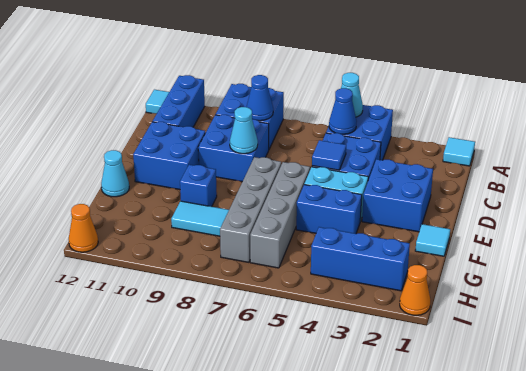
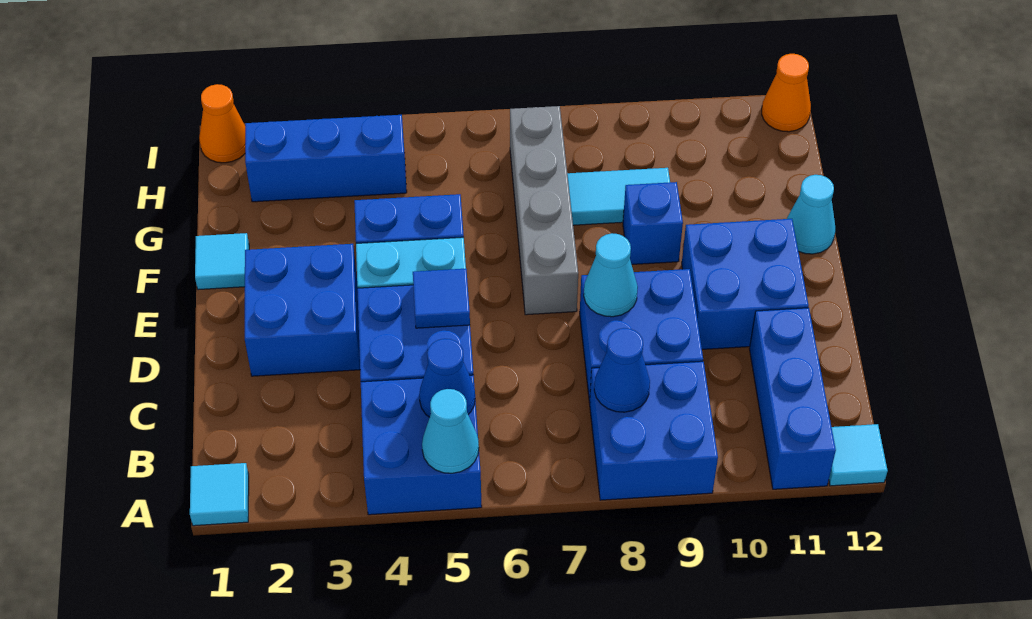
grey brick E6:H6 level 1 -> none

